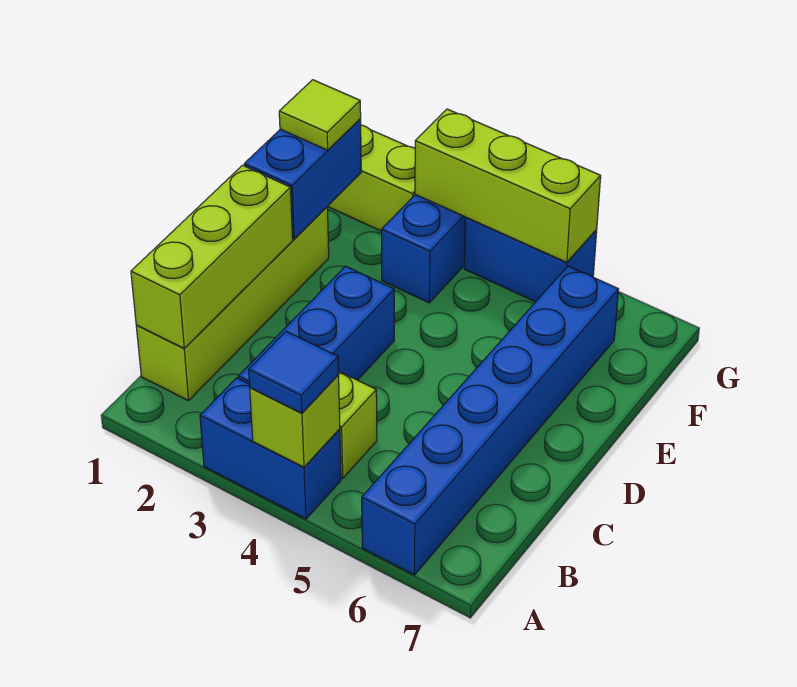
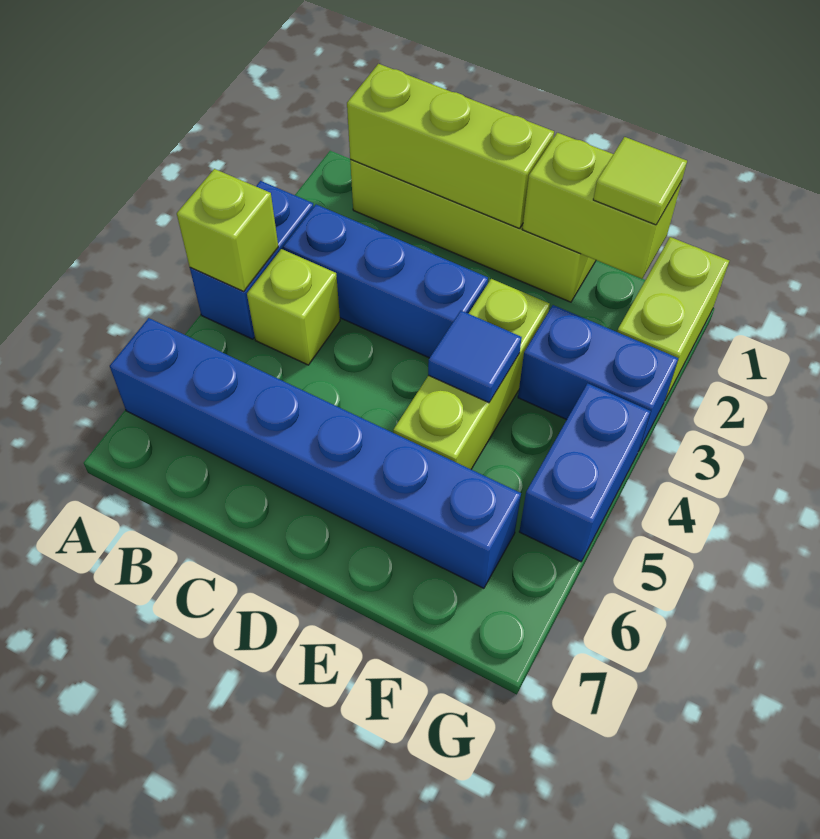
blue tile A4 level 3 -> blue tile E4 level 2
blue brick E1:F1 level 2 -> lime brick E1:F1 level 2
lime brick G3:G5 level 2 -> lime brick E3:E5 level 1

